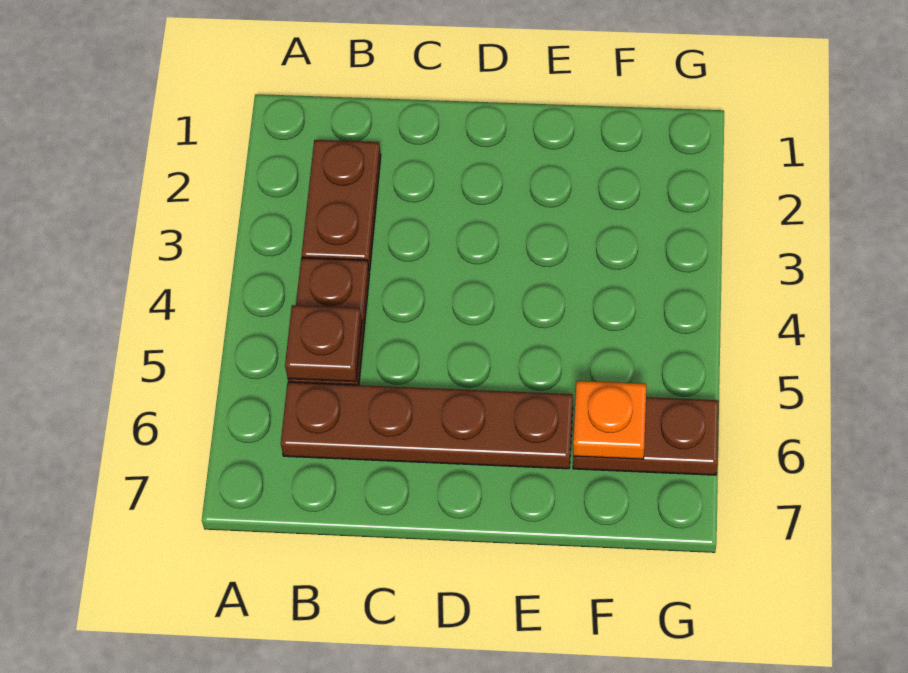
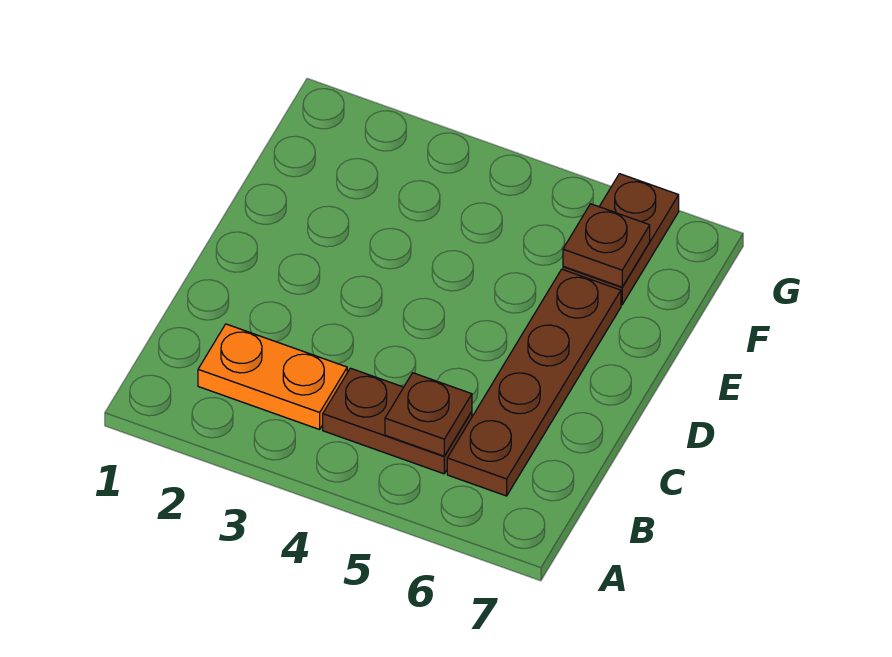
brown plate B2:B3 level 1 -> orange plate B2:B3 level 1
orange plate F6 level 2 -> brown plate F6 level 2

